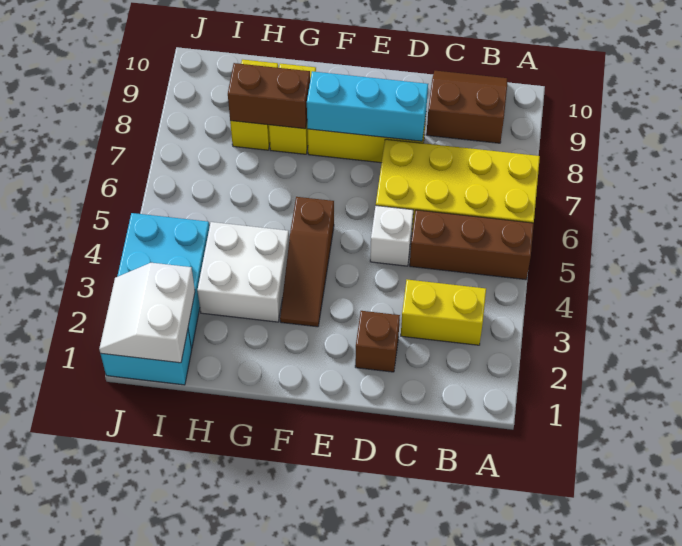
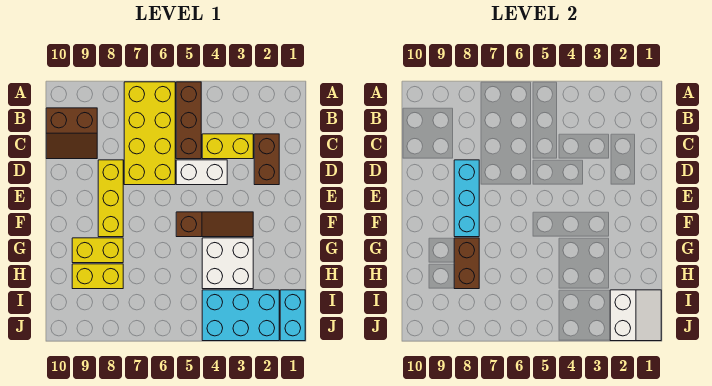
yellow brick B3:C3 level 1 -> yellow brick C3:C4 level 1
brown slope B9:C10 level 1 top 9 -> brown slope B9:C10 level 1 top B
brown brick D2 level 1 -> brown brick C2:D2 level 1
white brick D5 level 1 -> white brick D4:D5 level 1
white slope I1:J2 level 2 top I -> white slope I1:J2 level 2 top 2

